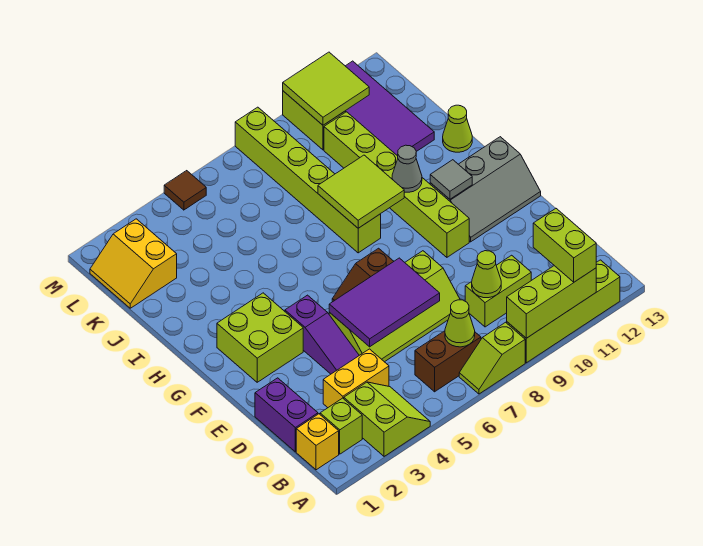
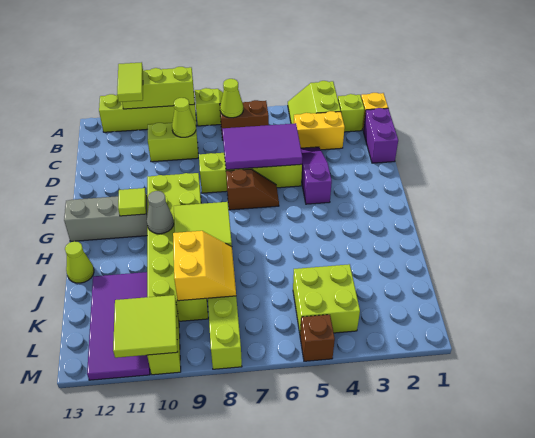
lime brick A11:B11 level 3 -> lime tile A11:B11 level 3
lime brick F2:G3 level 1 -> lime brick K4:L5 level 1
lime brick F10:K10 level 1 -> lime brick F9:K10 level 1
grey tile G11 level 2 -> lime tile G11 level 2
yellow slope K1:L2 level 1 top 2 -> yellow slope J8:K9 level 2 top 9
brown tile M5 level 1 -> brown brick M5 level 1

